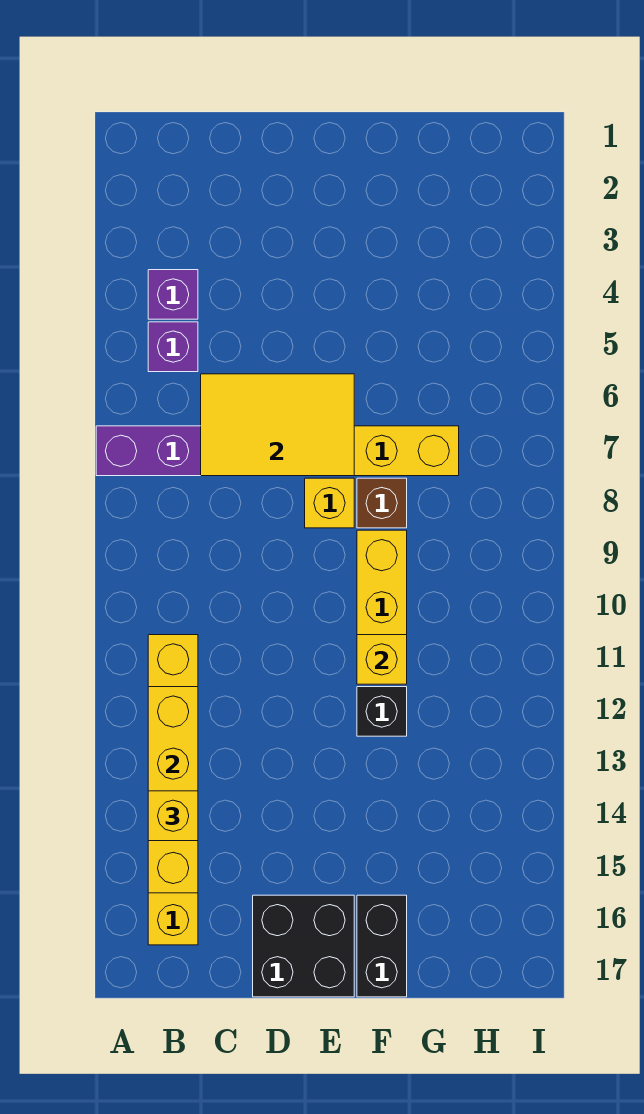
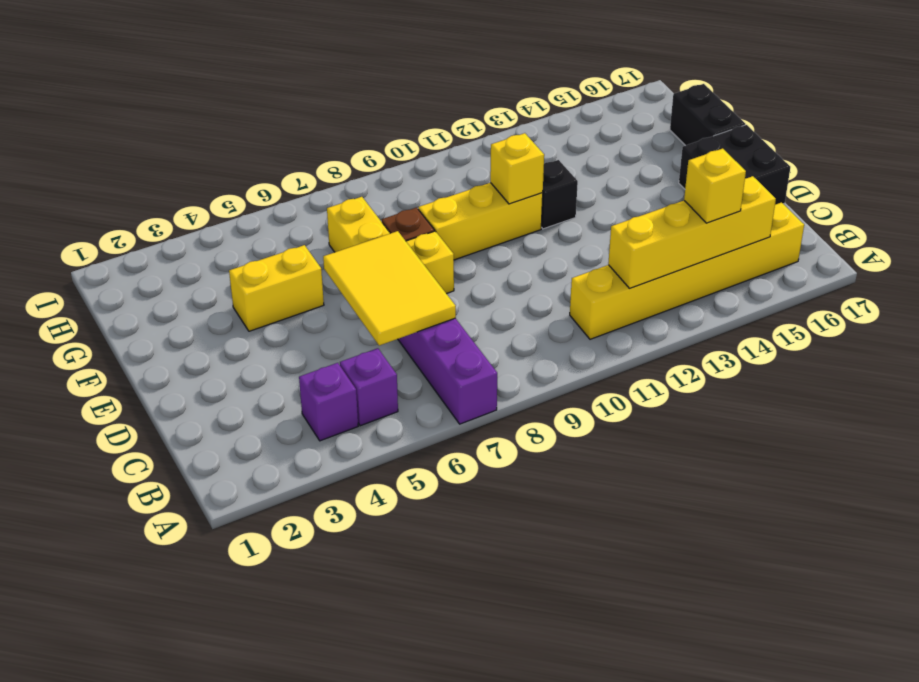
none -> yellow brick F4:F5 level 1
black brick F16:F17 level 1 -> black brick F17:G17 level 1

